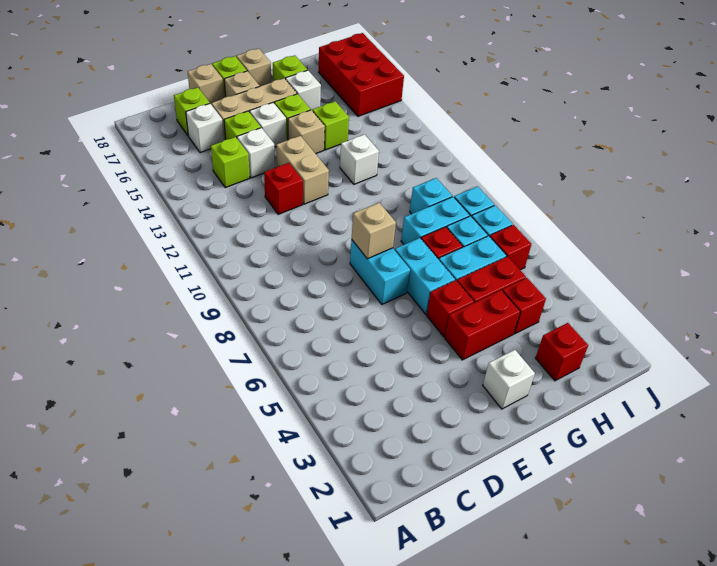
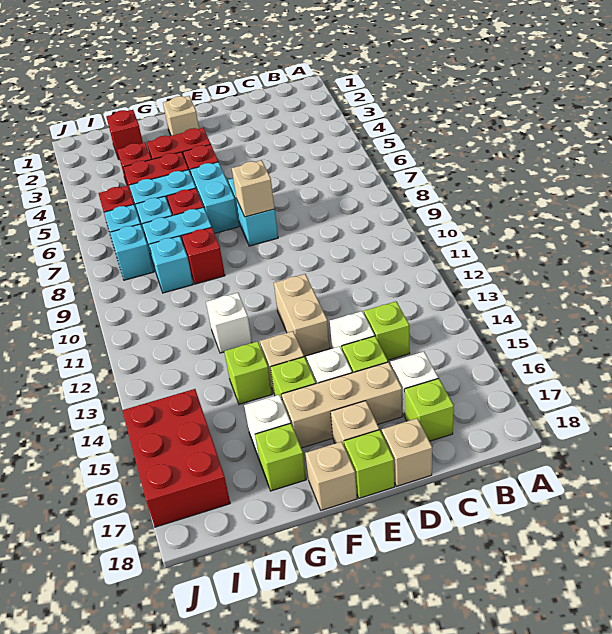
red brick D12 level 1 -> red brick G9 level 1
white brick F2 level 1 -> tan brick F2 level 1

